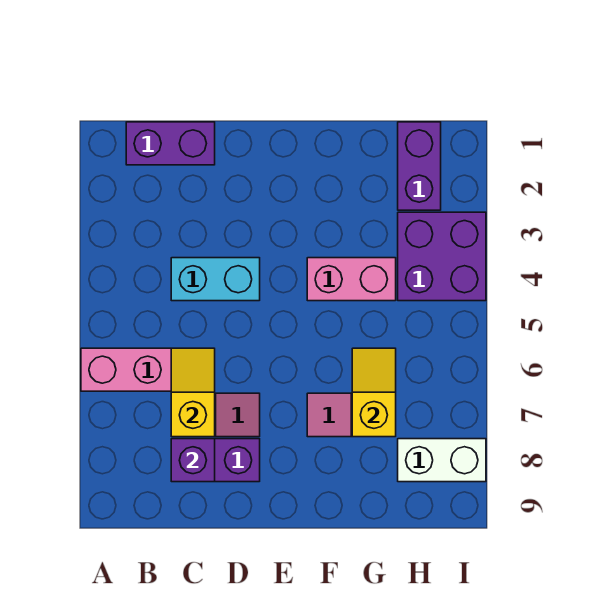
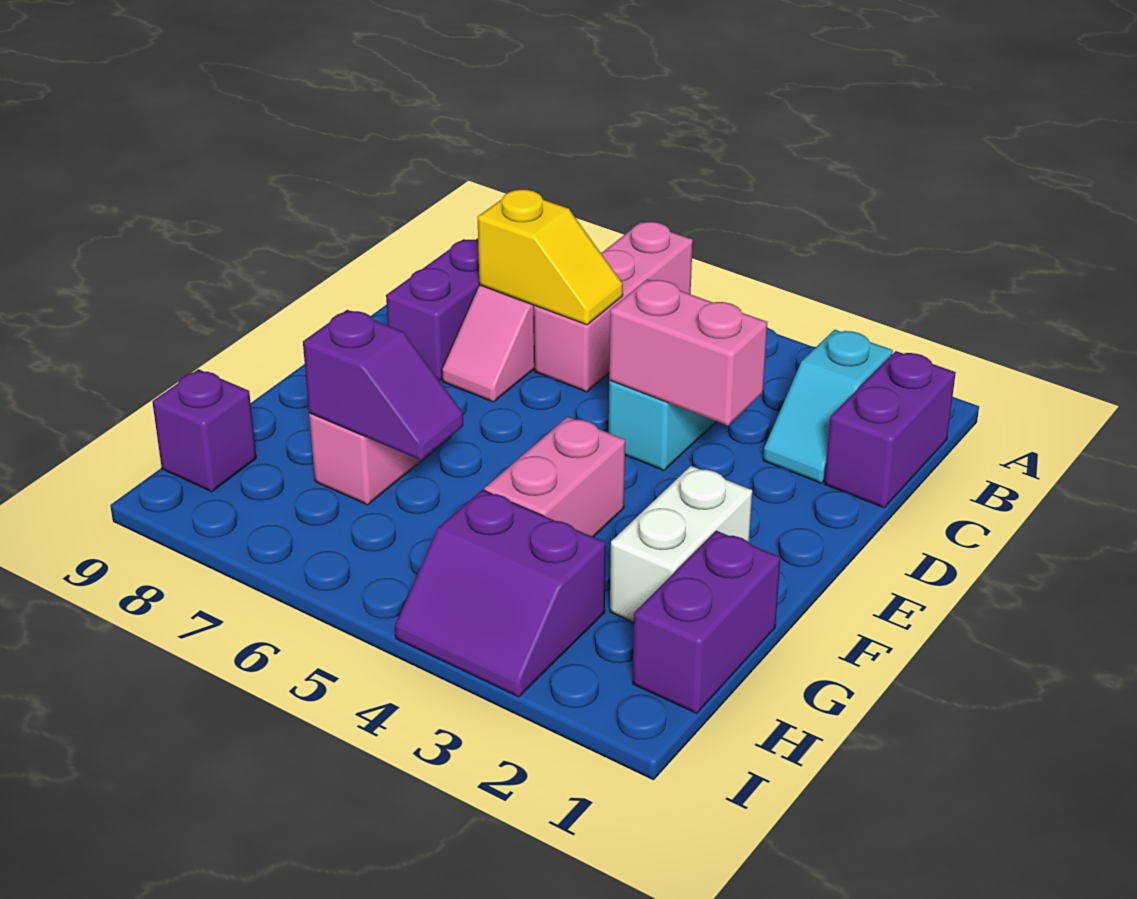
none -> cyan slope B2:C2 level 1 top B
purple brick C8 level 2 -> purple brick H9 level 1
none -> pink brick D3:D4 level 2
yellow slope G6:G7 level 2 top 7 -> purple slope G6:G7 level 2 top 7
purple brick H1:H2 level 1 -> purple brick G1:H1 level 1
purple brick H3:I4 level 1 -> purple slope H3:I4 level 1 top H
white brick H8:I8 level 1 -> white brick F2:G2 level 1

